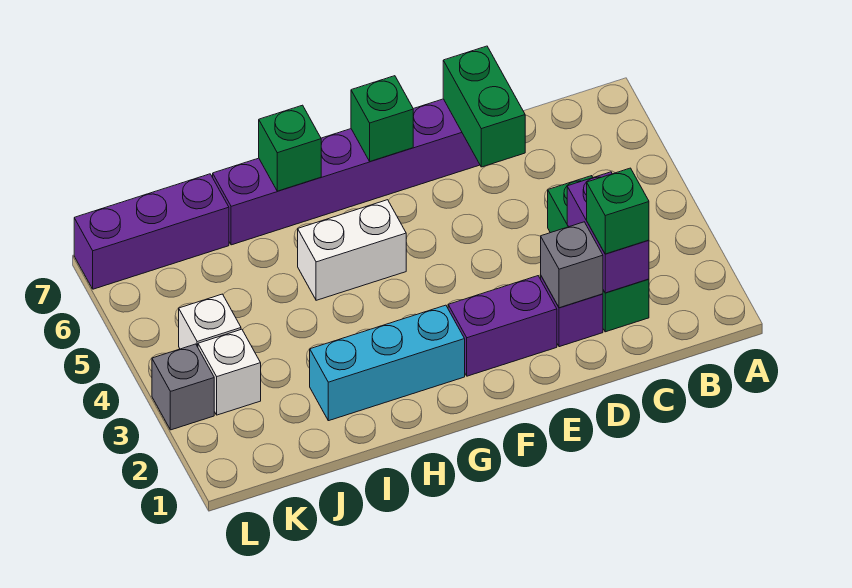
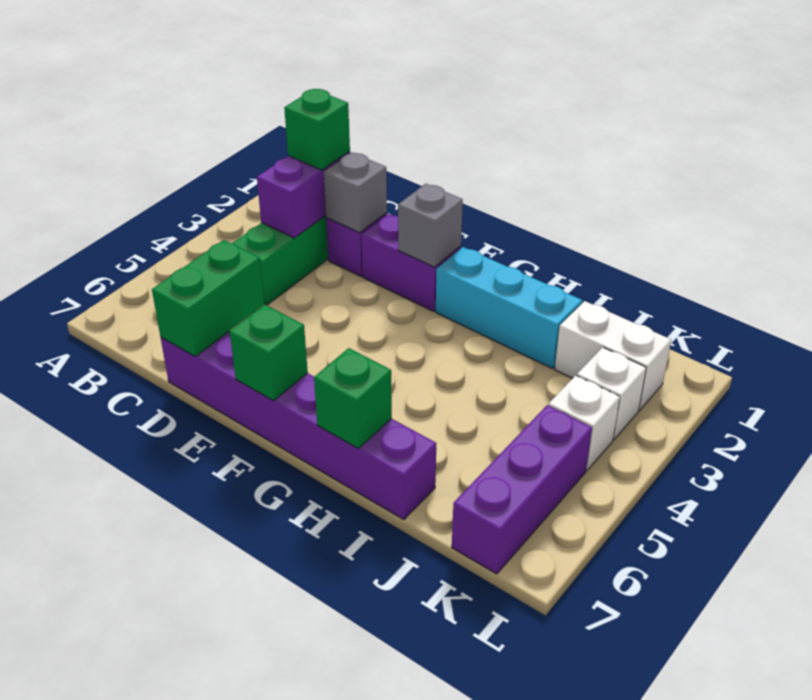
white brick G5:H5 level 1 -> white brick J2:K2 level 1
purple brick J7:L7 level 1 -> purple brick K5:K7 level 1
grey brick L3 level 1 -> grey brick F2 level 2

